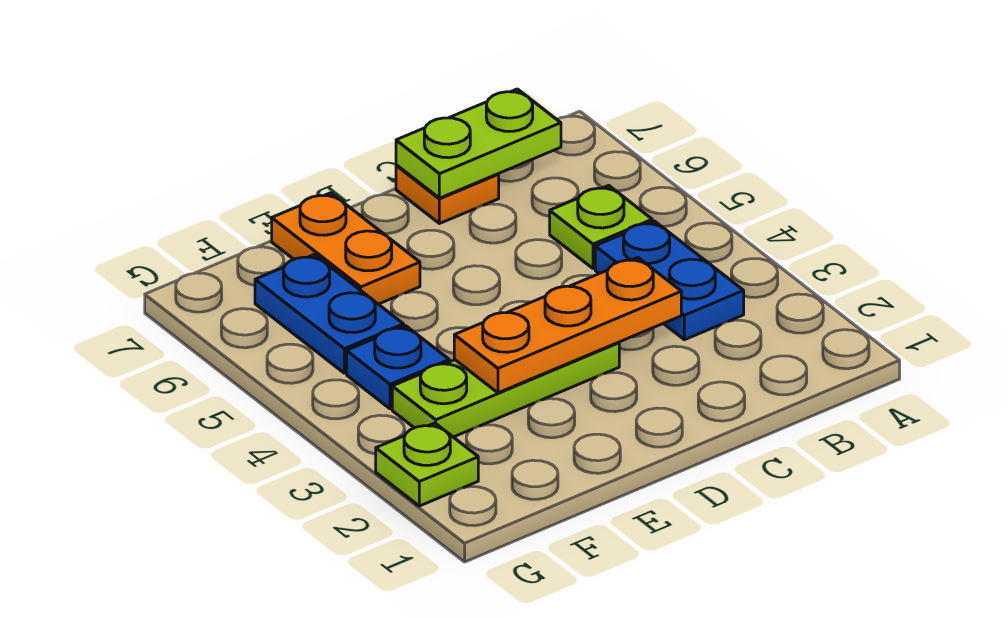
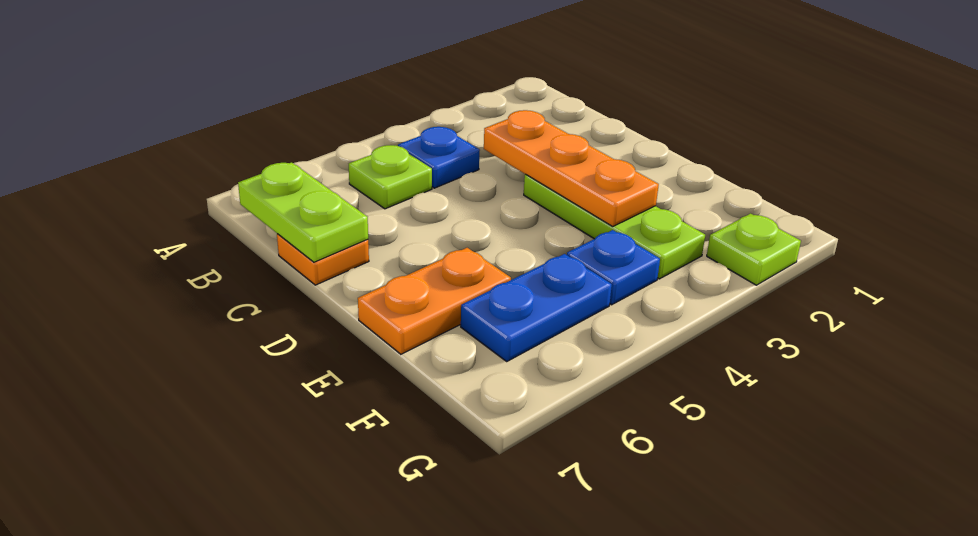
blue plate B3:B4 level 1 -> blue plate B4 level 1

